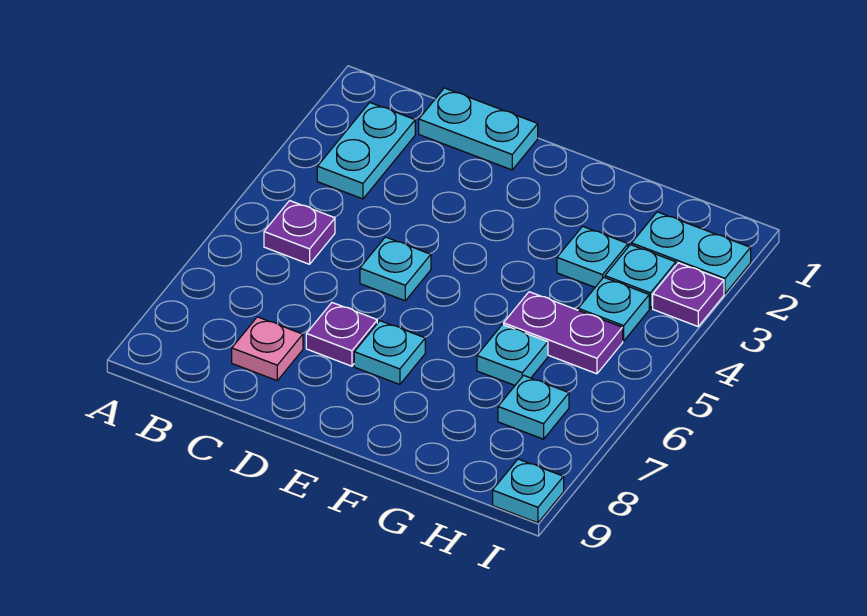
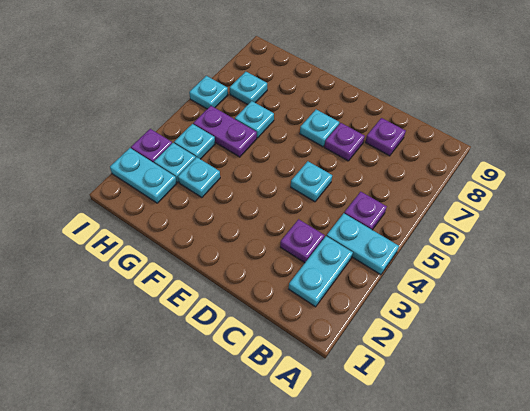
cyan plate C1:D1 level 1 -> cyan plate A4:B4 level 1
none -> purple plate C3 level 1
pink plate C8 level 1 -> purple plate C8 level 1
cyan plate I9 level 1 -> cyan plate I6 level 1

